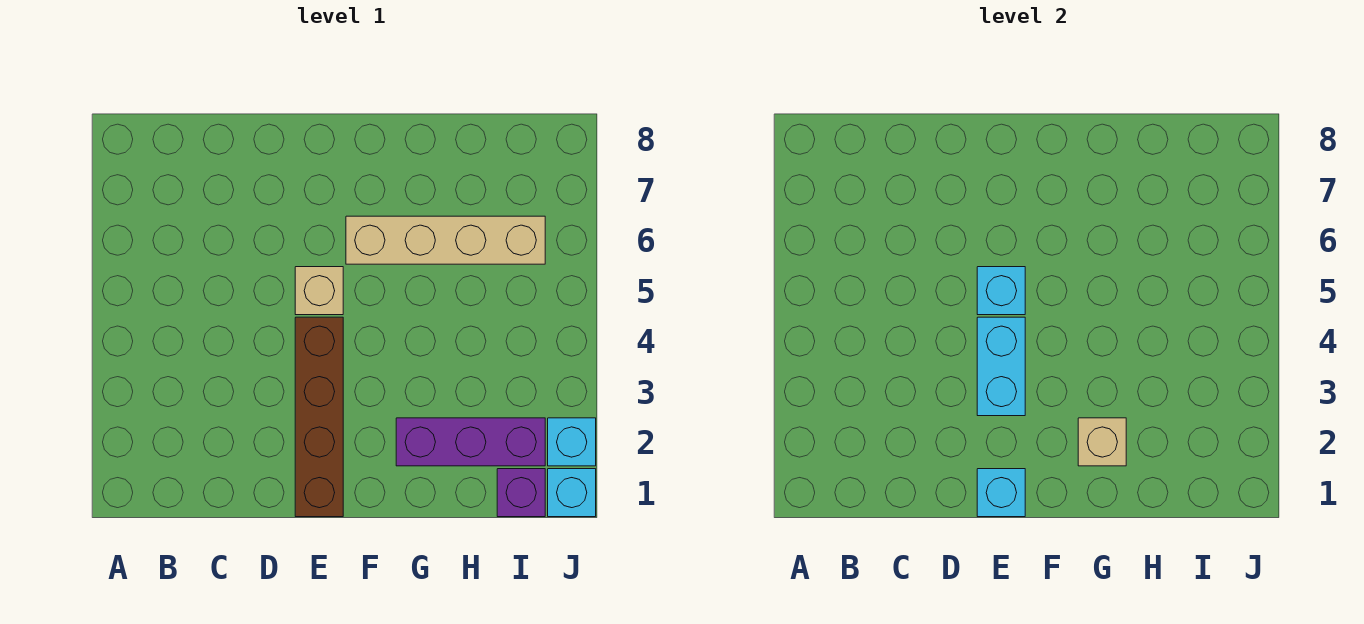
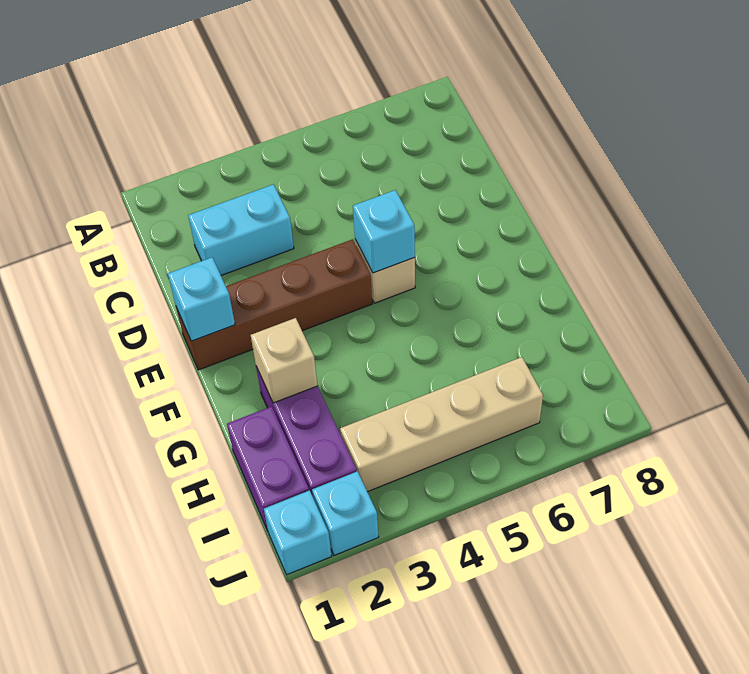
cyan brick E3:E4 level 2 -> cyan brick C2:C3 level 1
tan brick F6:I6 level 1 -> tan brick I3:I6 level 1
purple brick I1 level 1 -> purple brick H1:I1 level 1

